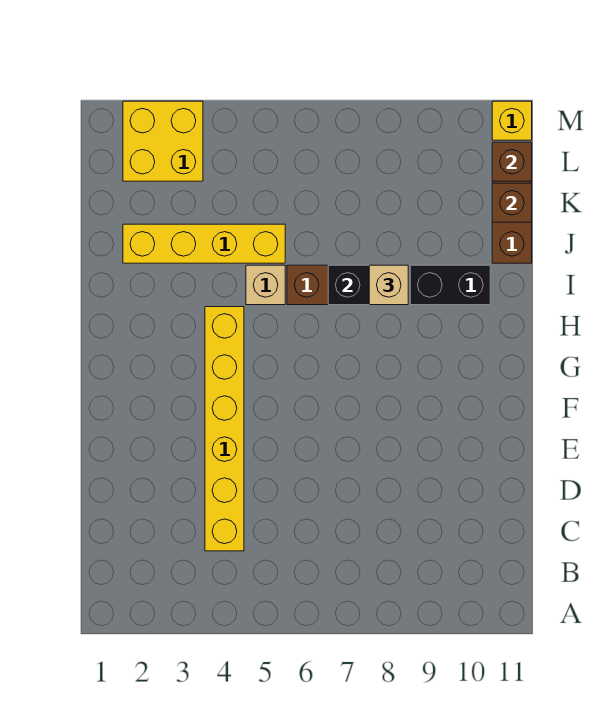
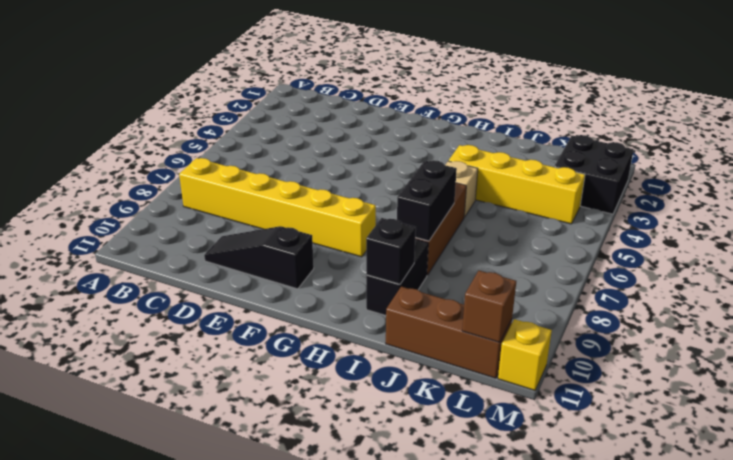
yellow brick C4:H4 level 1 -> yellow brick B8:G8 level 1
none -> black slope D10:F10 level 1 top F
tan brick I8 level 3 -> none
none -> black brick I10 level 2
yellow brick J2:J5 level 1 -> yellow brick I4:L4 level 1
brown brick K11 level 2 -> none
yellow brick L2:M3 level 1 -> black brick L2:M3 level 1

